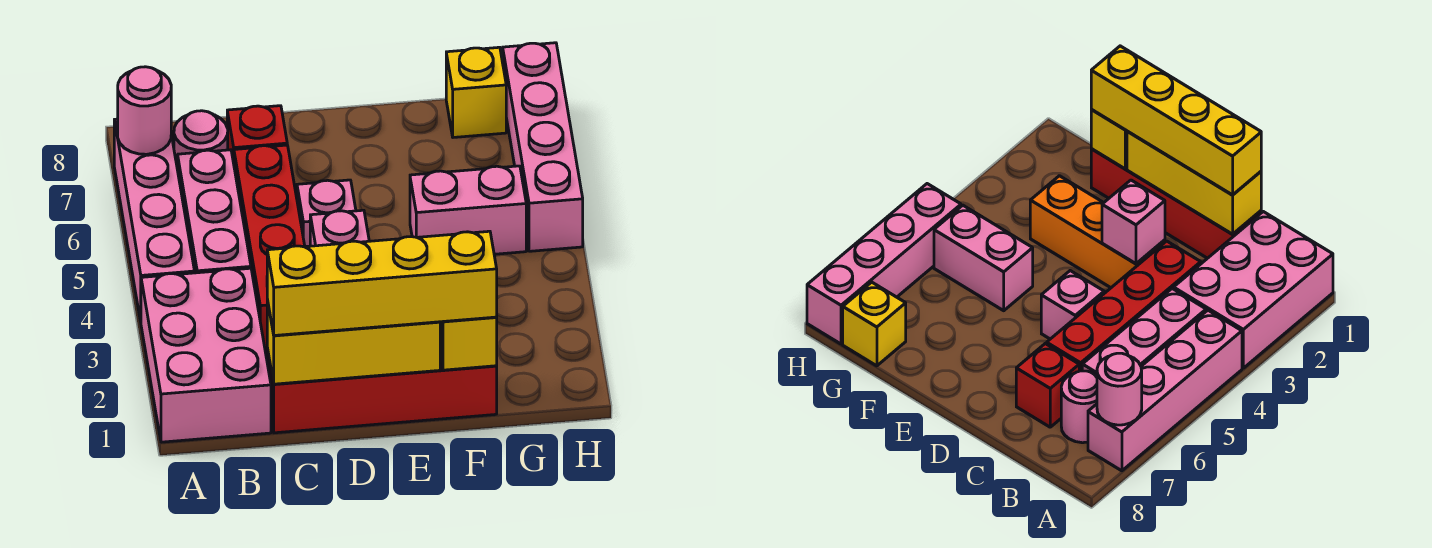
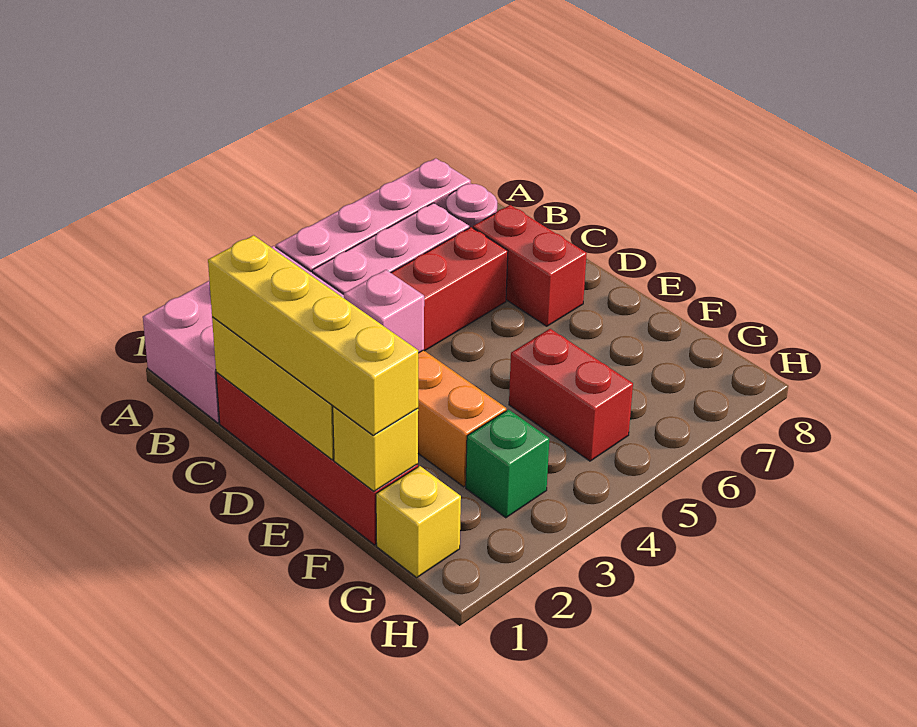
pink round brick A7 level 2 -> none
red brick C7 level 1 -> red brick C7:D7 level 1
pink brick D5 level 1 -> none
pink brick F5:G5 level 1 -> red brick F5:G5 level 1
none -> green brick G3 level 1
yellow brick G8 level 1 -> yellow brick G1 level 1
pink brick H5:H8 level 1 -> none

